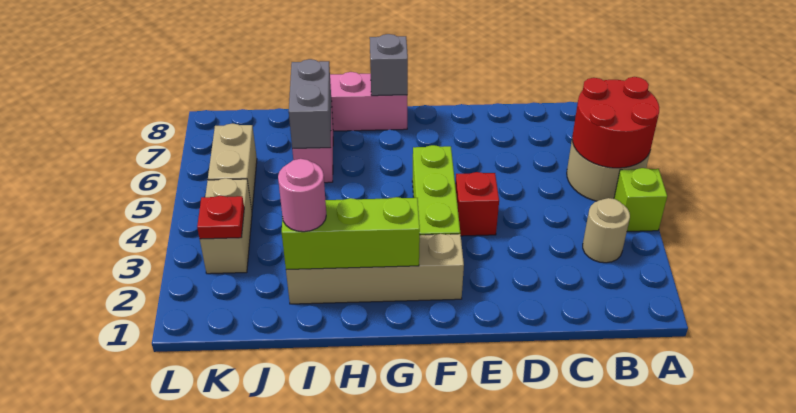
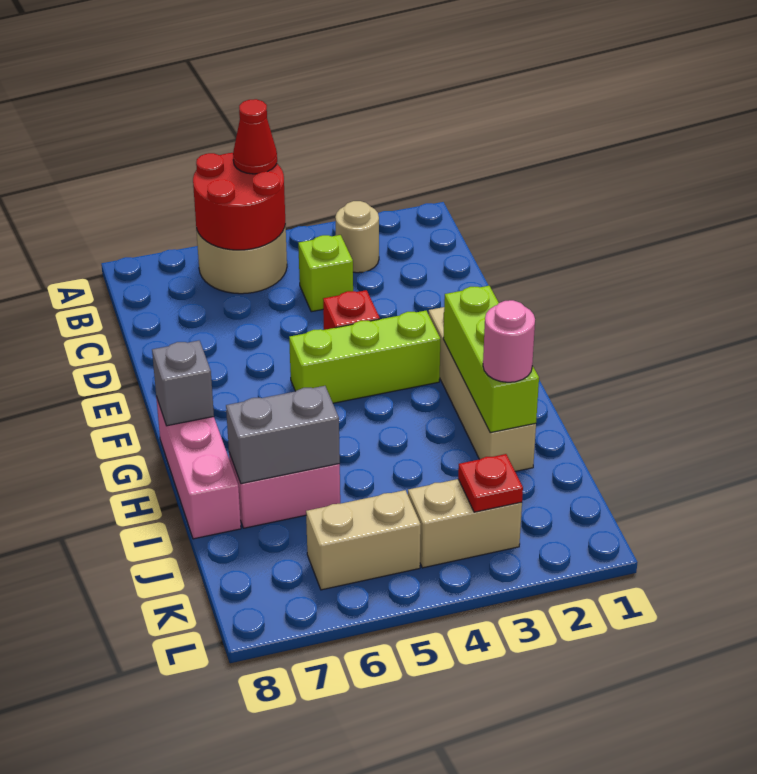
lime brick A4 level 1 -> lime brick C4 level 1
none -> red cone A5 level 3

